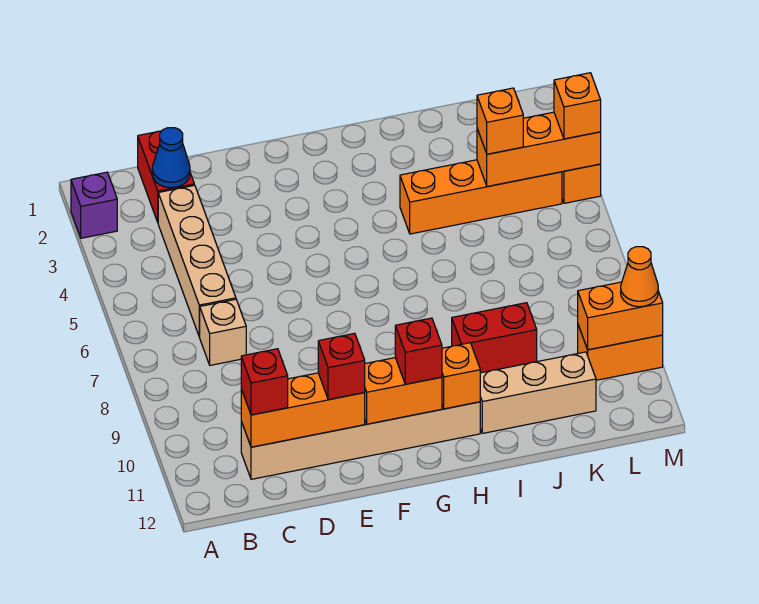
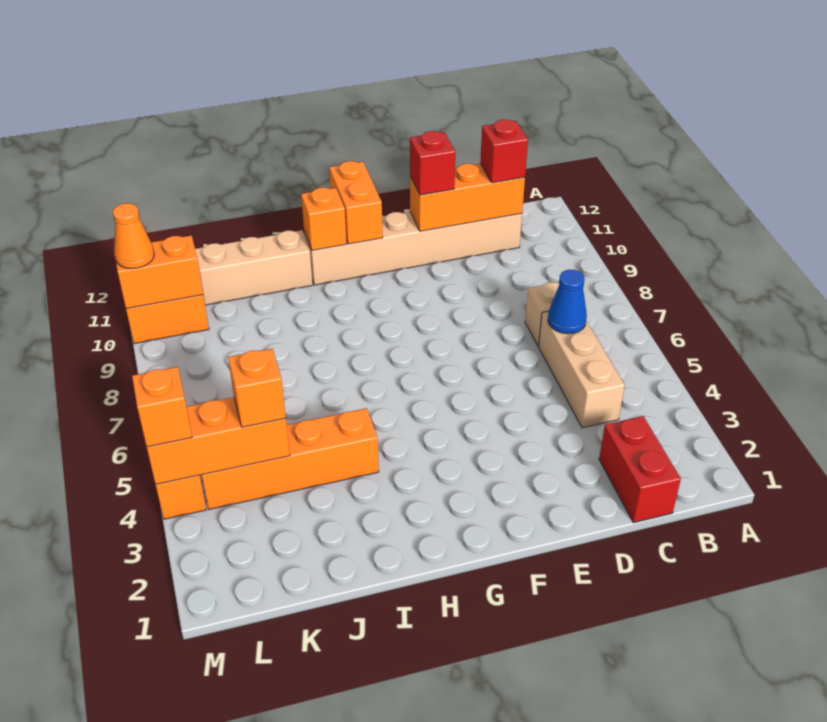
purple brick A2 level 1 -> none
blue cone C2 level 2 -> blue cone C6 level 2
tan brick C3:C6 level 1 -> tan brick C4:C6 level 1
orange brick F11:G11 level 2 -> orange brick G11:G12 level 2
red brick G11 level 3 -> none
red brick I9:J9 level 1 -> none

